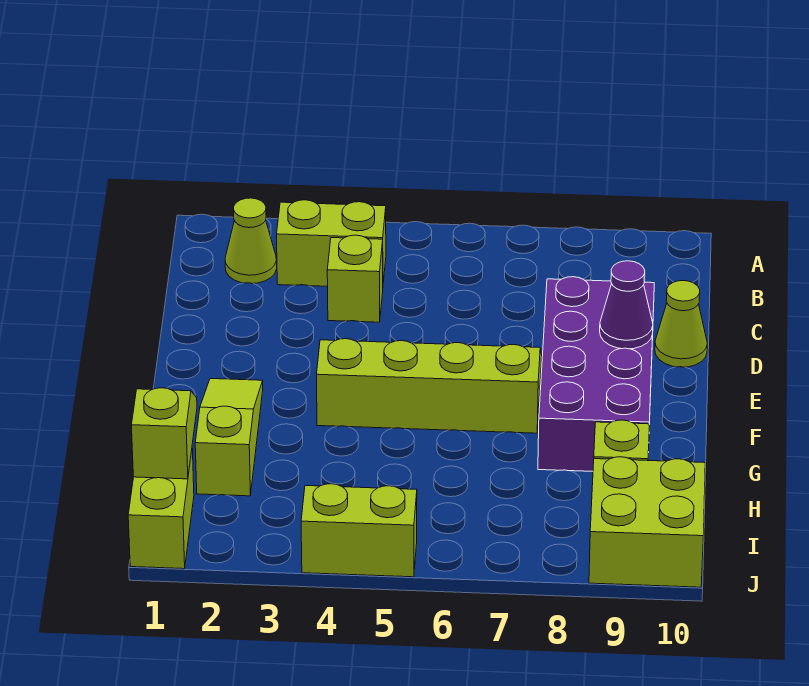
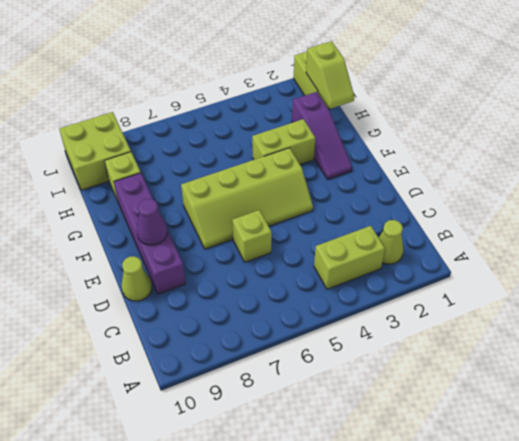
lime brick C4 level 1 -> lime brick D6 level 1
purple brick D8:G9 level 1 -> purple brick D9:G9 level 1
lime slope F2:H2 level 1 top H -> purple slope F2:H2 level 1 top H
lime brick J4:J5 level 1 -> lime brick G3:G4 level 1

